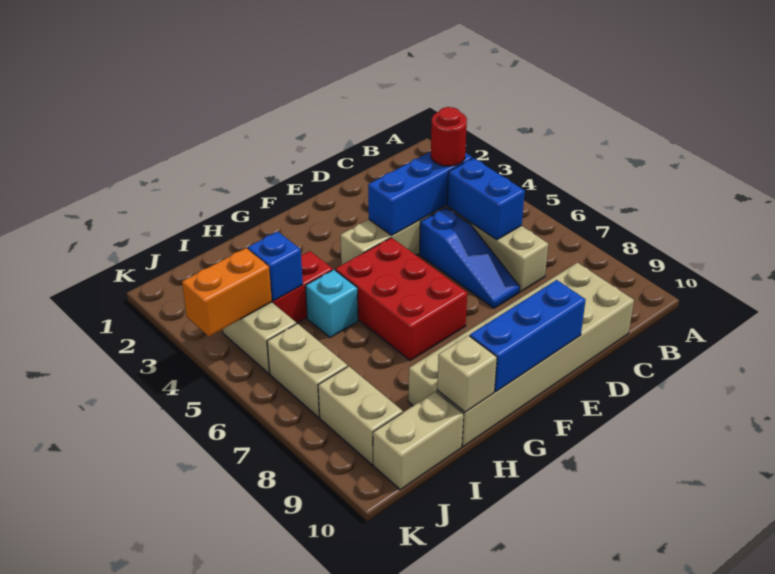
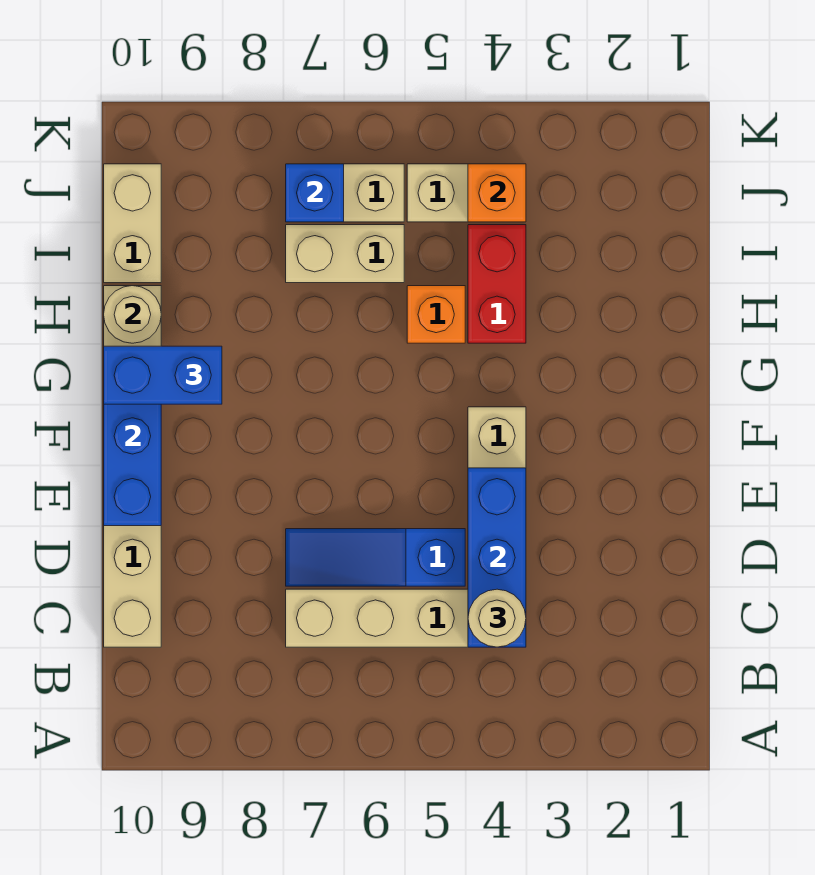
red round brick C4 level 3 -> tan round brick C4 level 3
blue brick C5:C6 level 2 -> blue brick G9:G10 level 3
tan brick C9:H10 level 1 -> tan brick C10:H10 level 1
red brick F5:G7 level 1 -> none
cyan brick H5 level 1 -> orange brick H5 level 1
tan brick H10 level 2 -> tan round brick H10 level 2
blue brick I4 level 2 -> blue brick J7 level 2
orange brick J4:K4 level 2 -> orange brick J4 level 2
tan brick J8:J9 level 1 -> tan brick I6:I7 level 1

